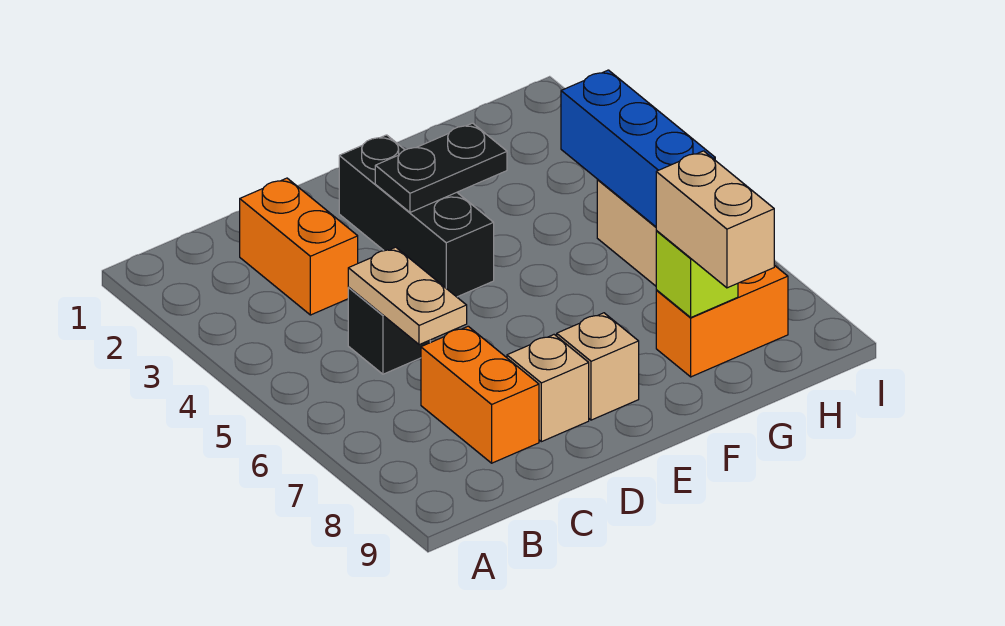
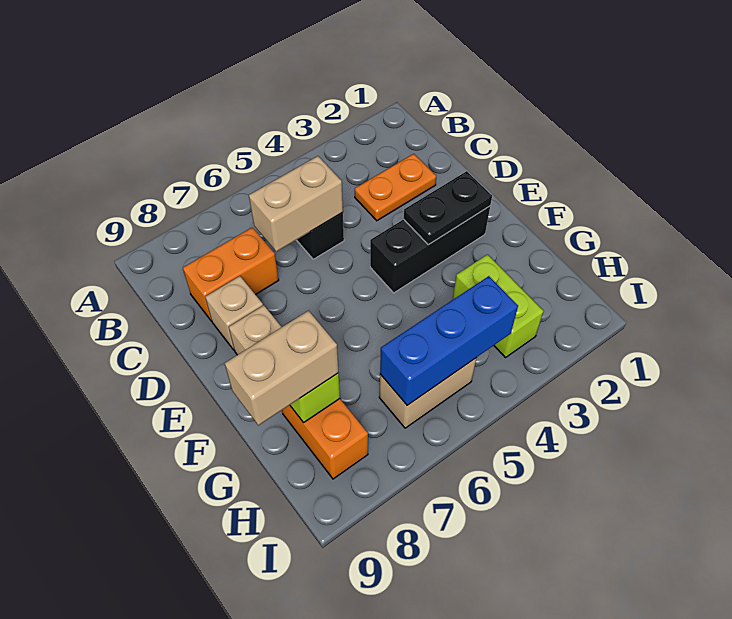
orange brick C2:C3 level 1 -> orange plate C2:C3 level 1
tan plate C5:C6 level 2 -> tan brick C5:C6 level 2
black plate E3:F3 level 2 -> black plate E2:E3 level 2
none -> lime brick G3:H3 level 1

